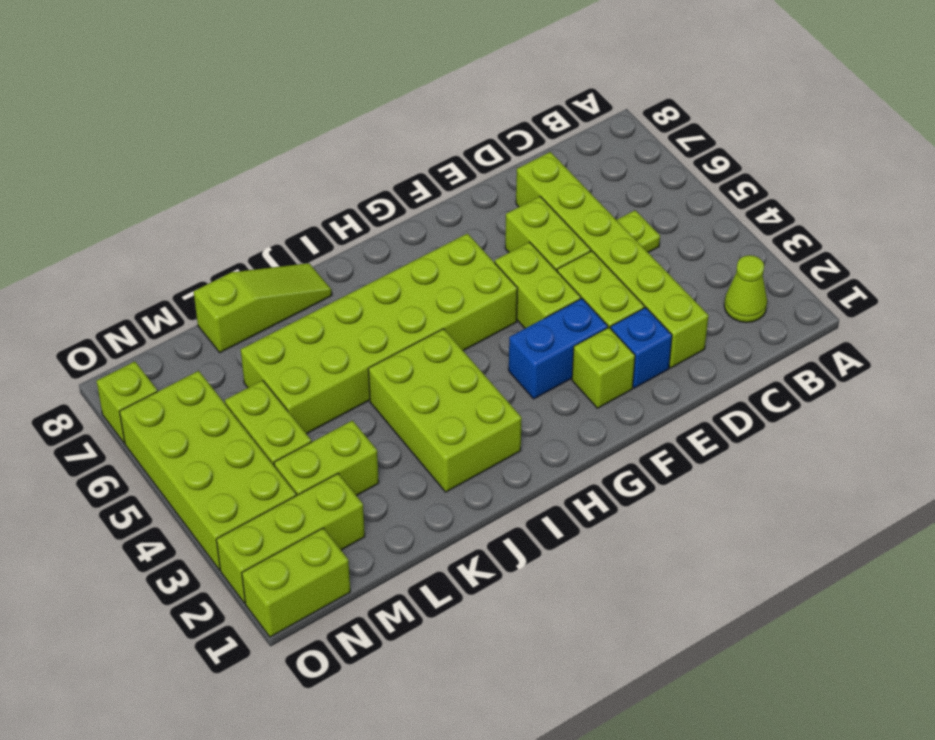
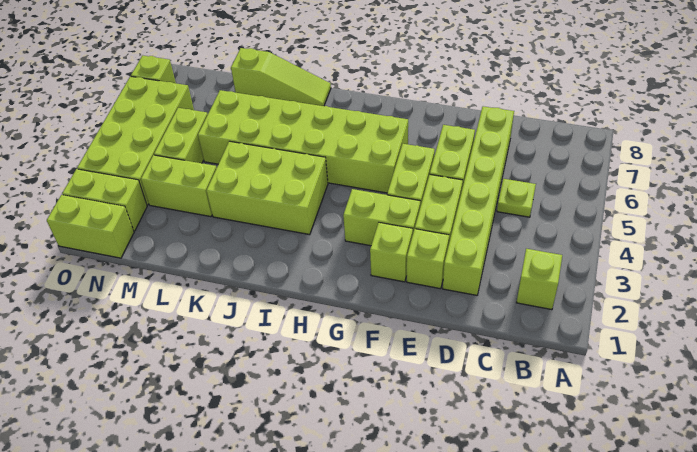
lime cone B2 level 1 -> lime brick B2 level 1
blue brick E2 level 1 -> lime brick E2 level 1
blue brick F3:G3 level 1 -> lime brick F3:G3 level 1
lime brick I2:J4 level 1 -> lime brick I3:K4 level 1
lime brick M2:O2 level 1 -> lime brick N2:O2 level 1

